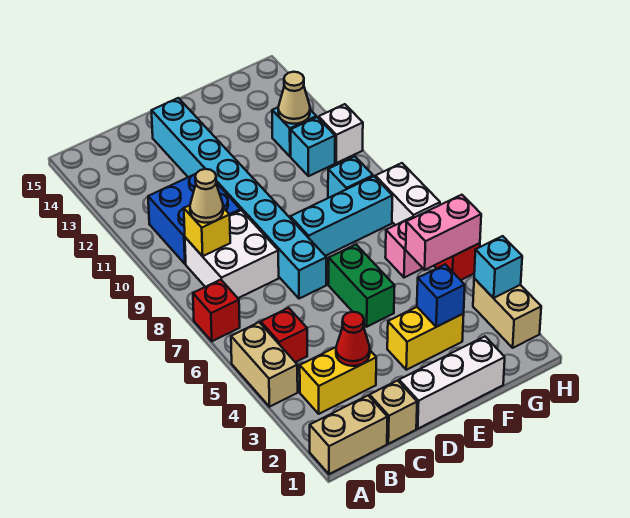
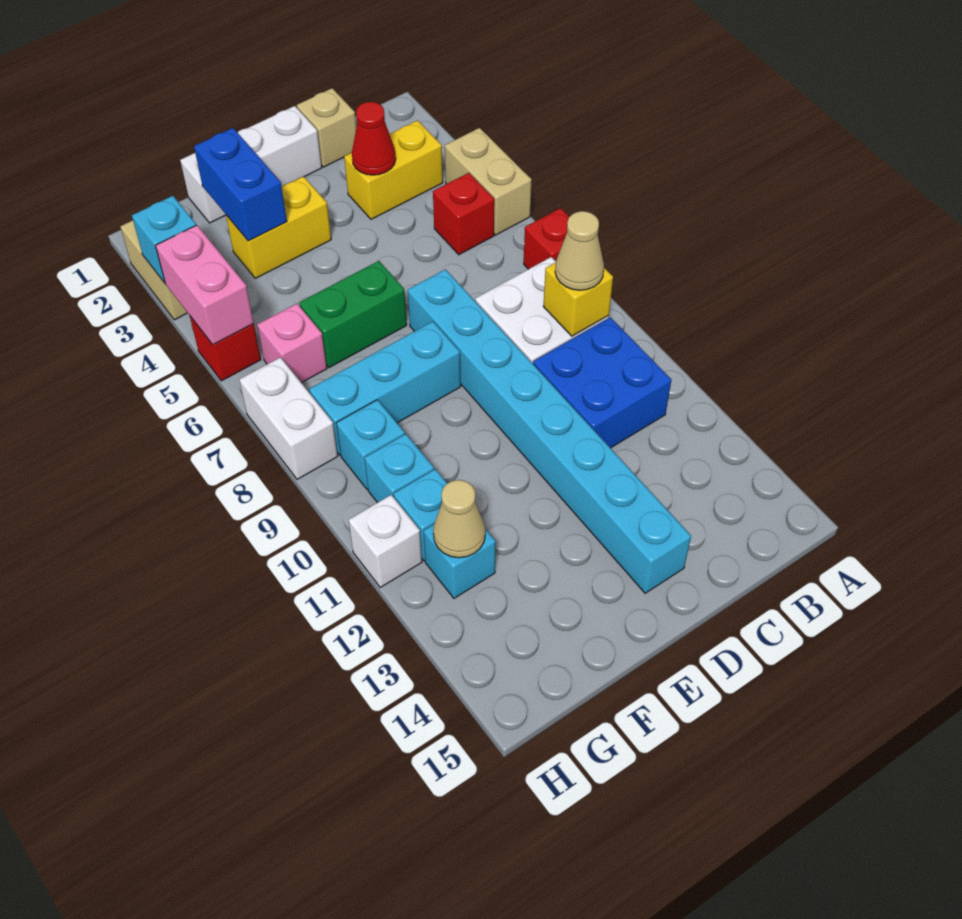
tan brick A1:B1 level 1 -> none
green brick E5:E6 level 1 -> green brick E6:F6 level 1
blue brick F3 level 2 -> blue brick F2:F3 level 2
pink brick G5:H5 level 2 -> pink brick H4:H5 level 2
none -> cyan brick G10 level 1

